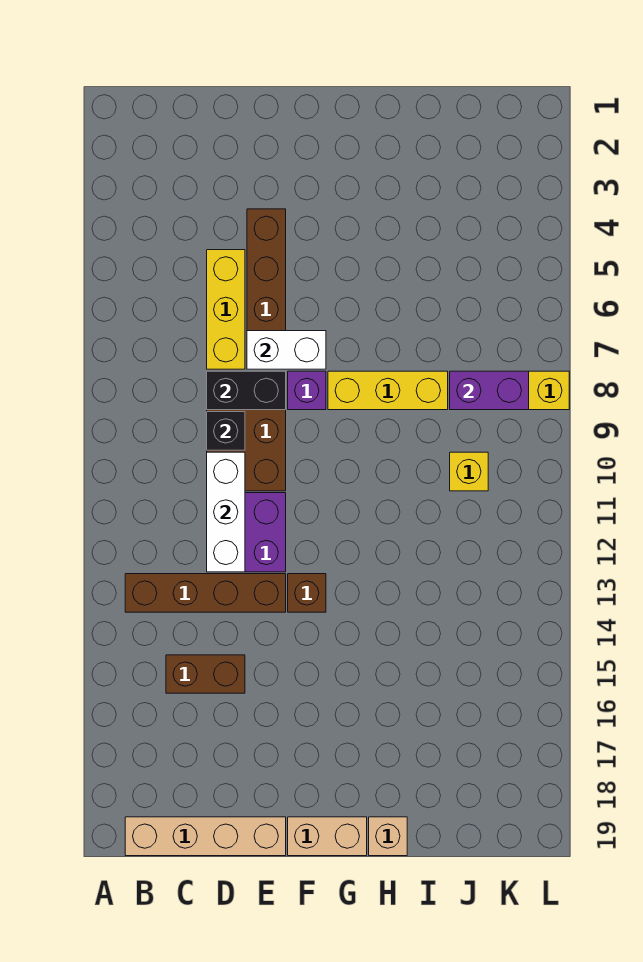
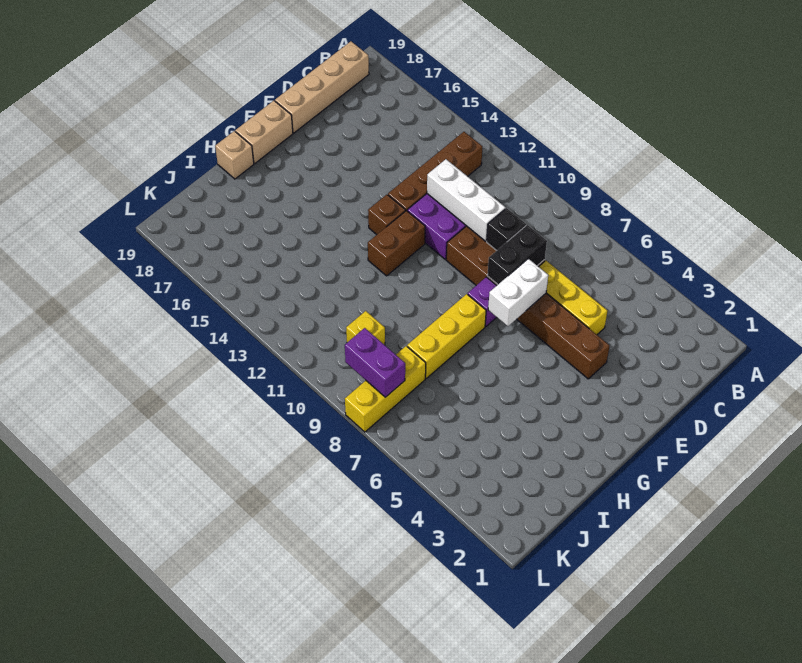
brown brick C15:D15 level 1 -> brown brick F12:G12 level 1
purple brick J8:K8 level 2 -> purple brick K8:K9 level 2

